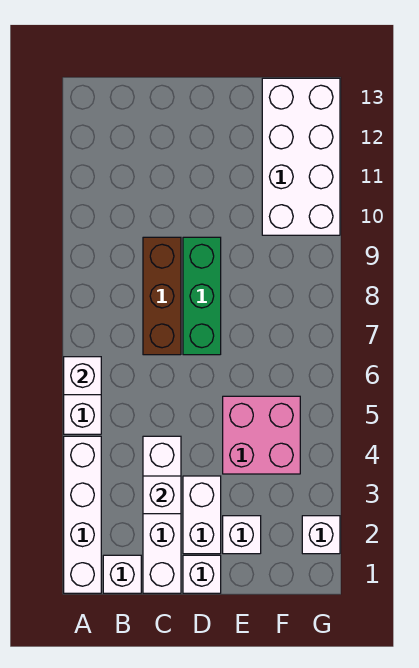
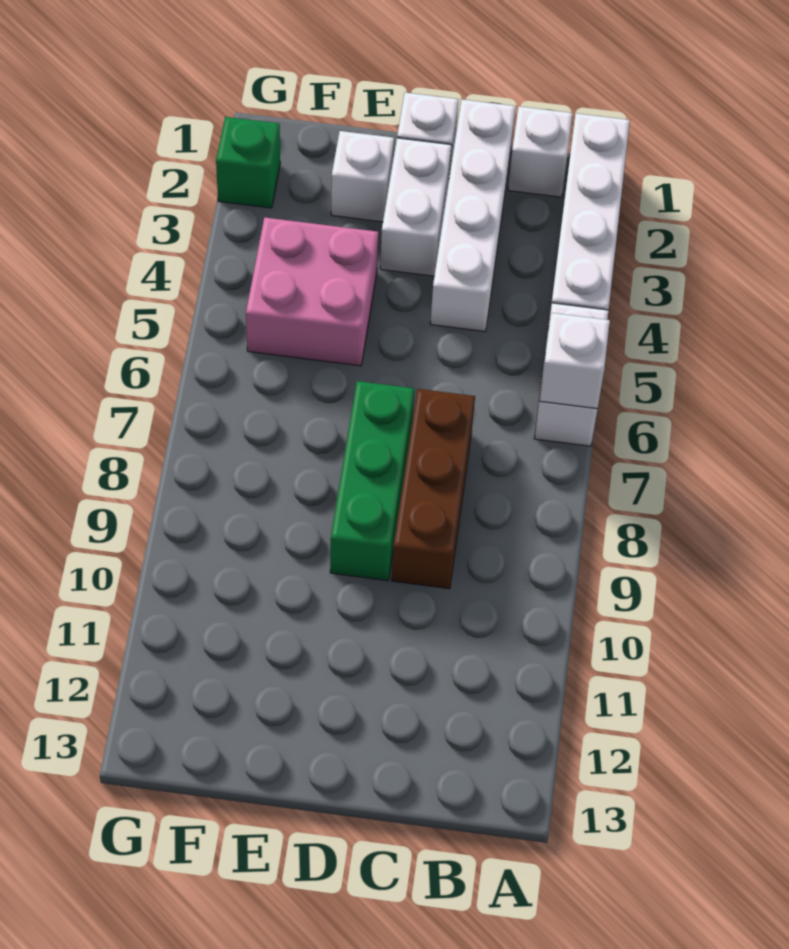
white brick C3 level 2 -> none
white brick F10:G13 level 1 -> none
white brick G2 level 1 -> green brick G2 level 1

